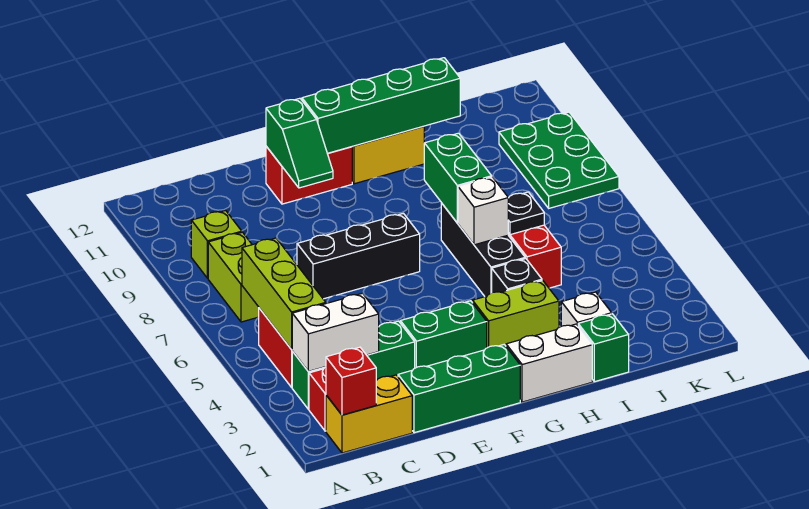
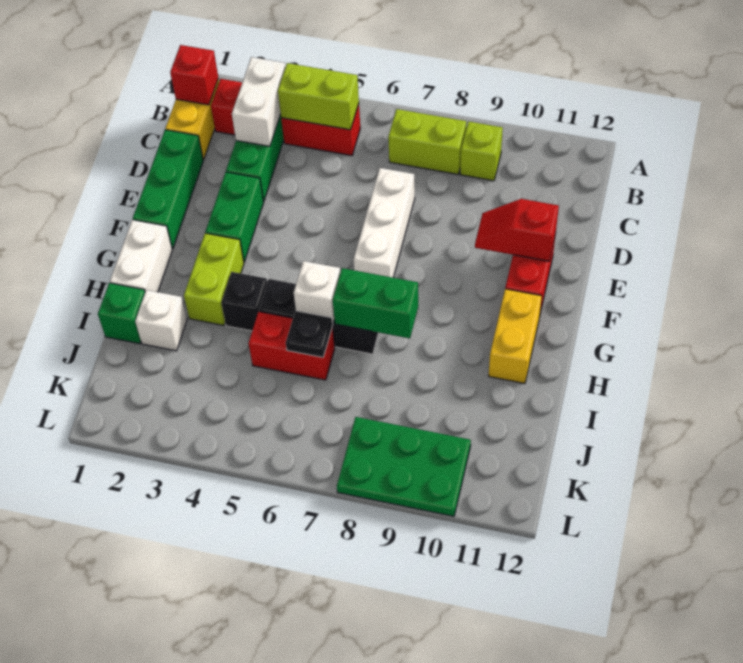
lime brick B4:B6 level 2 -> lime brick B4:B5 level 2
black brick D7:F7 level 1 -> white brick D7:F7 level 1
green slope E10:E11 level 2 top 11 -> red slope E10:E11 level 2 top 11
green brick F11:I11 level 2 -> none

